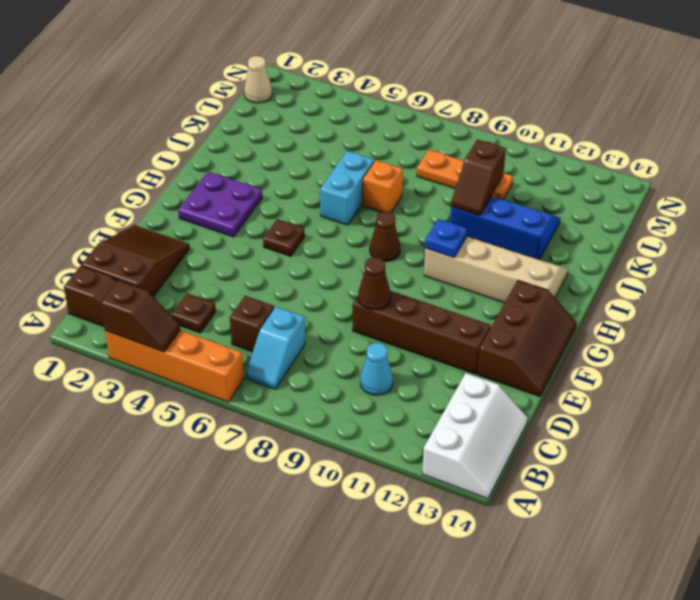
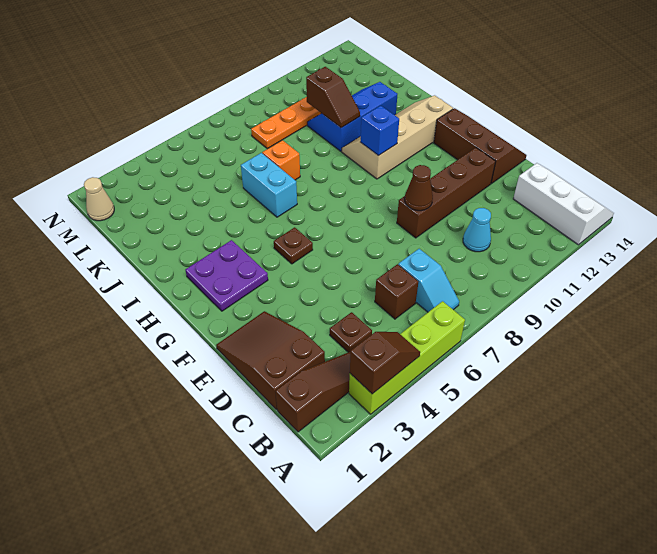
orange brick A3:A6 level 1 -> lime brick A3:A6 level 1
brown cone H8 level 1 -> none
blue plate H10 level 2 -> blue brick H10 level 2

